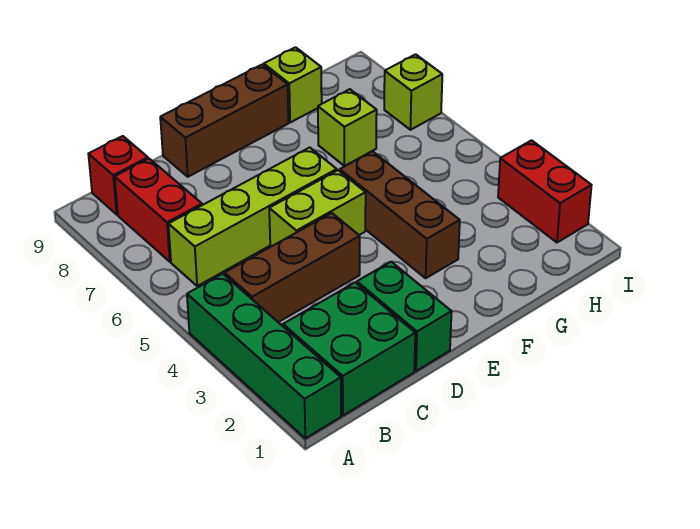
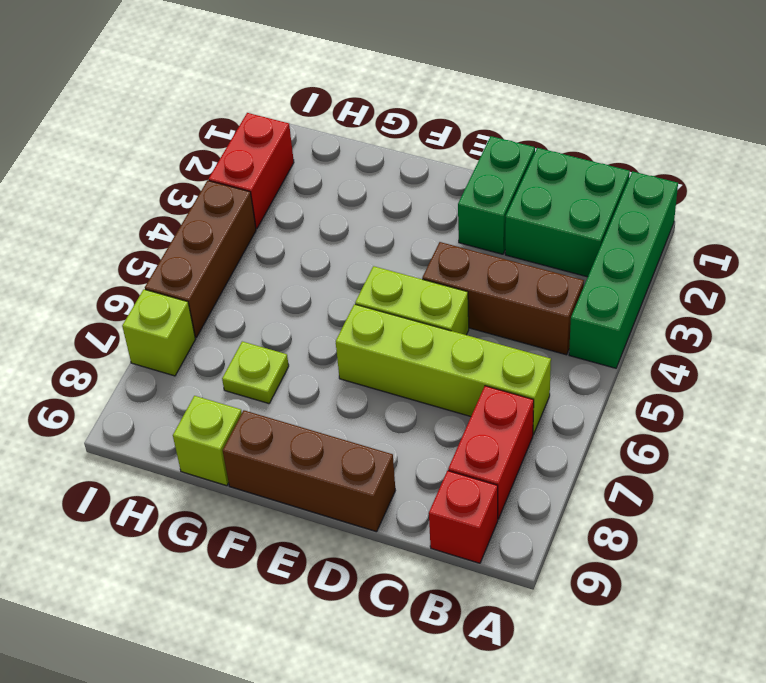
brown brick F3:F5 level 1 -> brown brick I4:I6 level 1
lime brick G7 level 1 -> lime plate G7 level 1

